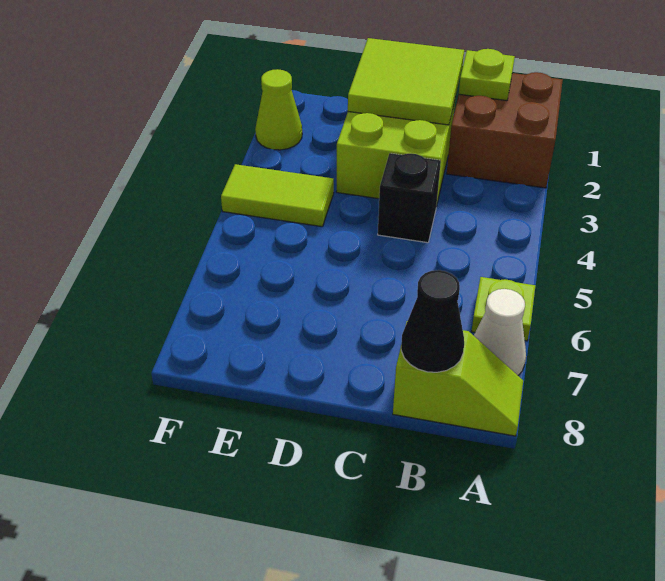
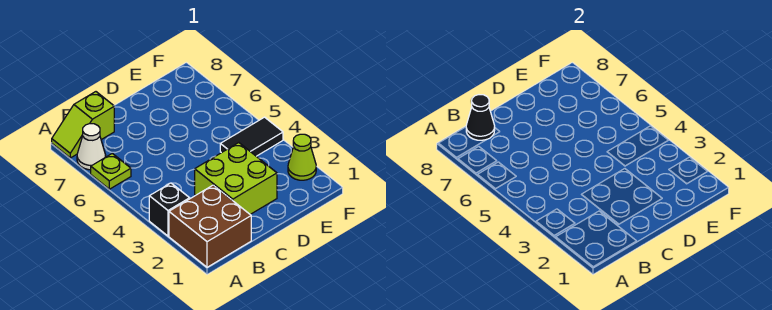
lime plate B1 level 2 -> none
lime tile C1:D2 level 2 -> none
black brick C4 level 1 -> black brick A3 level 1
lime tile E4:F4 level 1 -> black tile E4:F4 level 1

